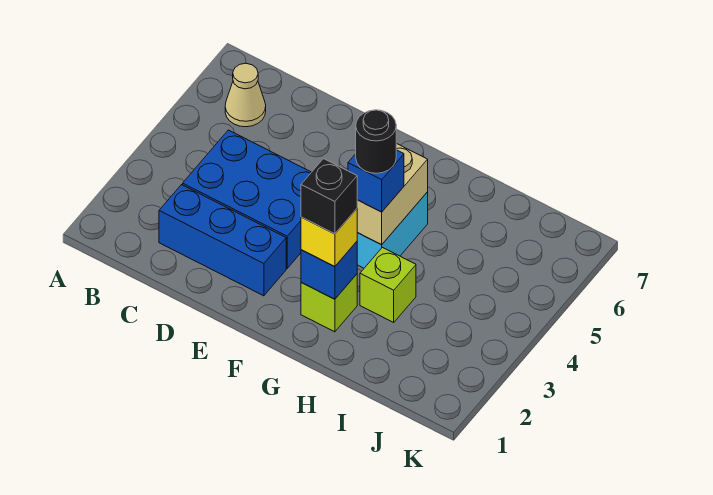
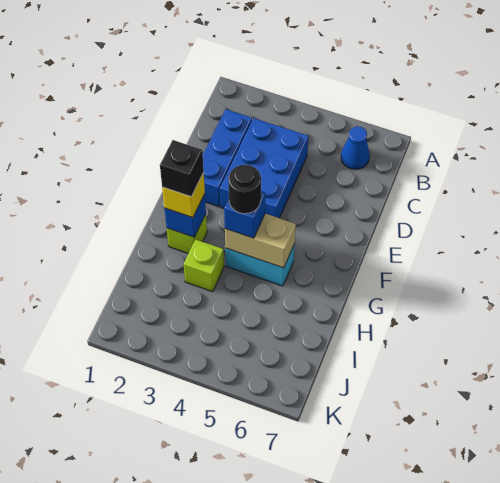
tan cone B6 level 1 -> blue cone B6 level 1

